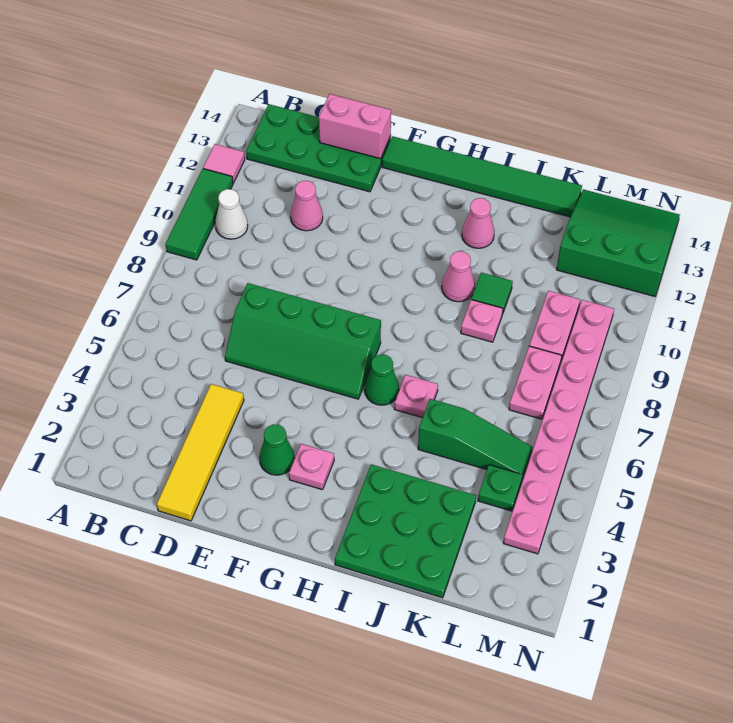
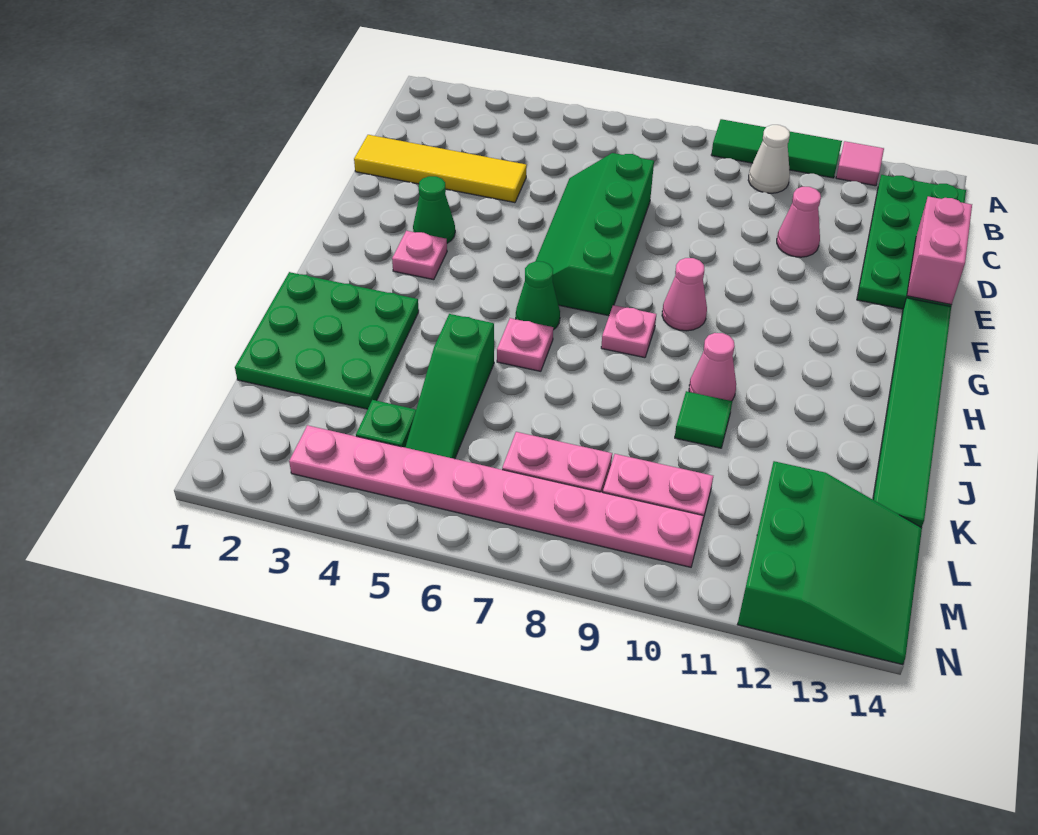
pink cone I12 level 1 -> pink cone G9 level 1
pink plate J9 level 1 -> pink plate H8 level 1

